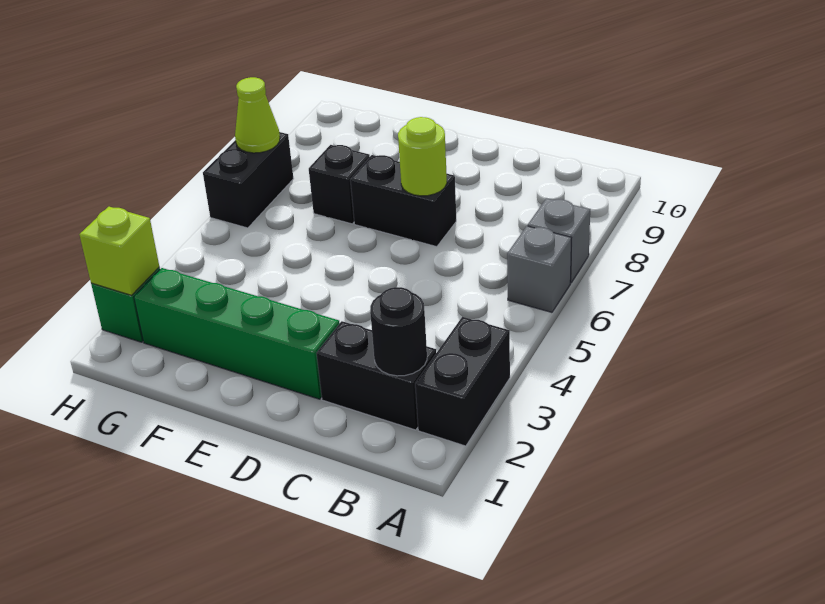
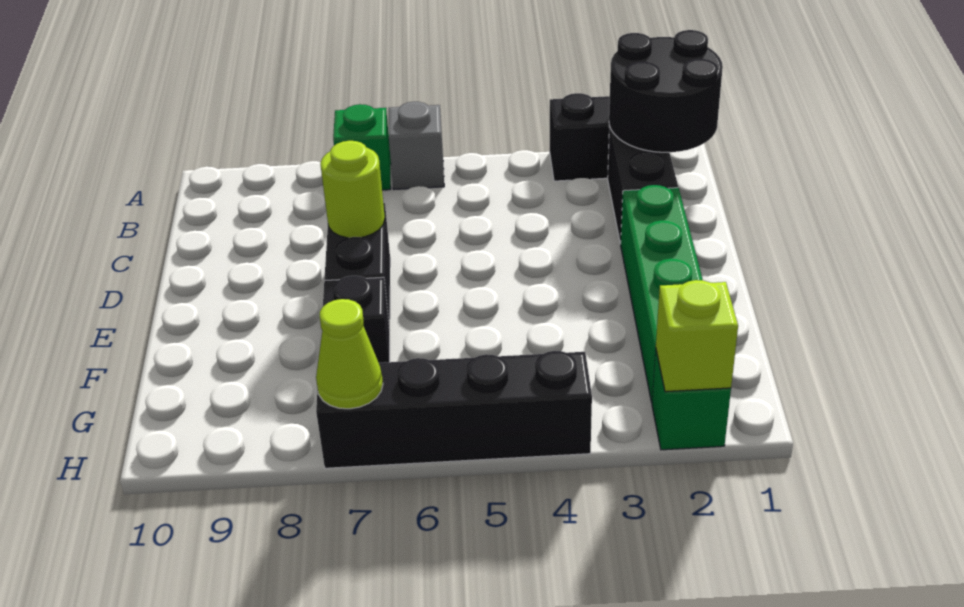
grey brick A7 level 1 -> green brick A7 level 1
black round brick B2 level 2 -> black round brick A1:B2 level 2
black brick H6:H7 level 1 -> black brick H4:H7 level 1

